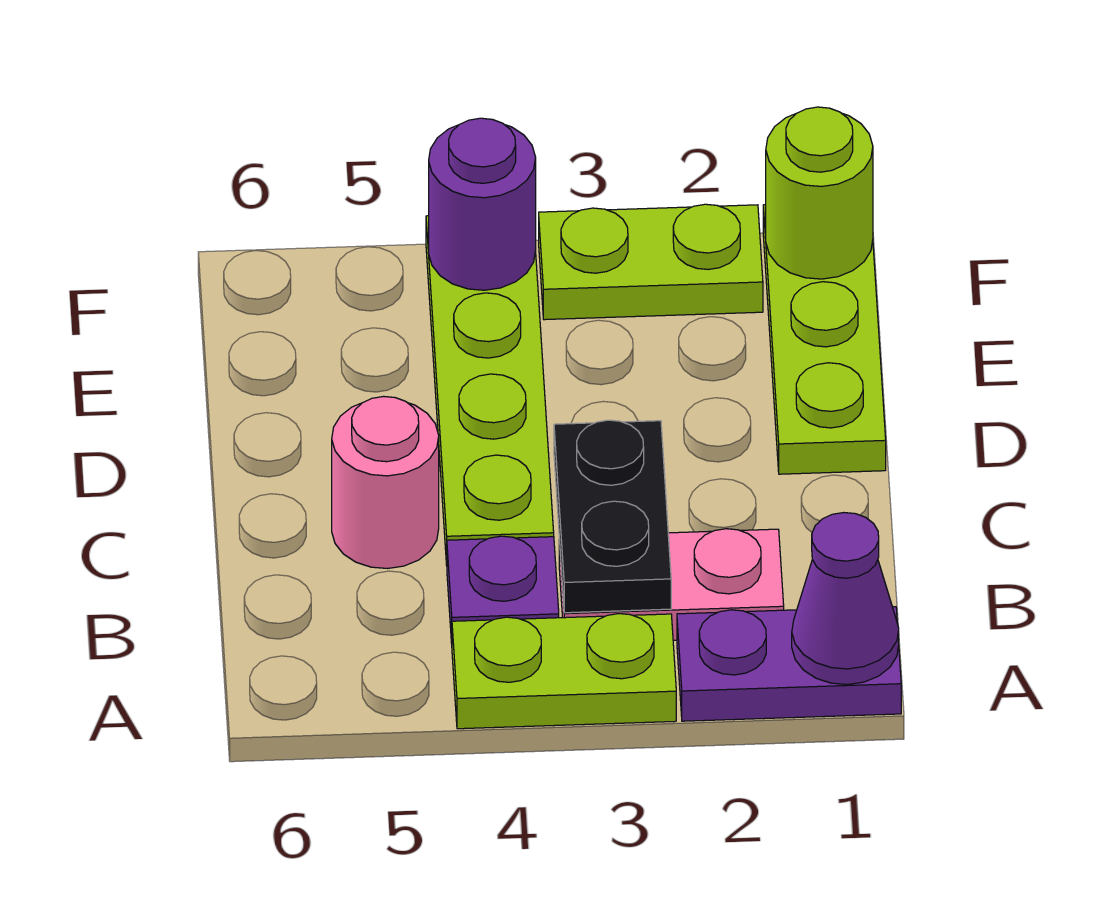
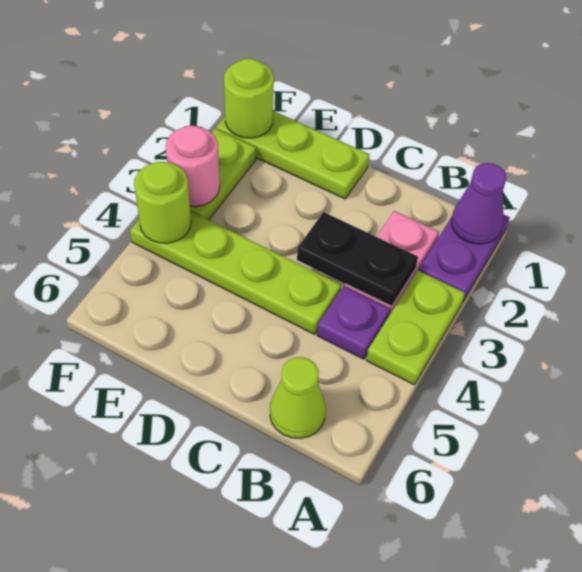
none -> lime cone B6 level 1
pink round brick C5 level 1 -> pink round brick F3 level 2
purple round brick F4 level 2 -> lime round brick F4 level 2

